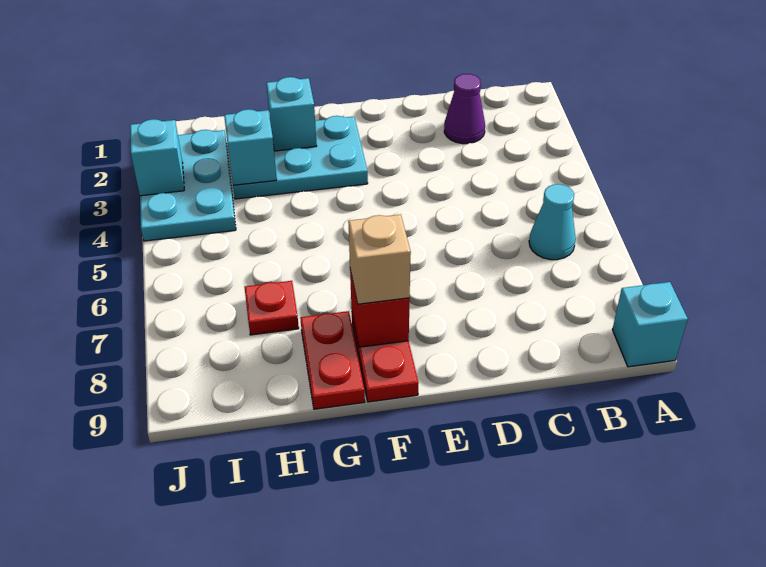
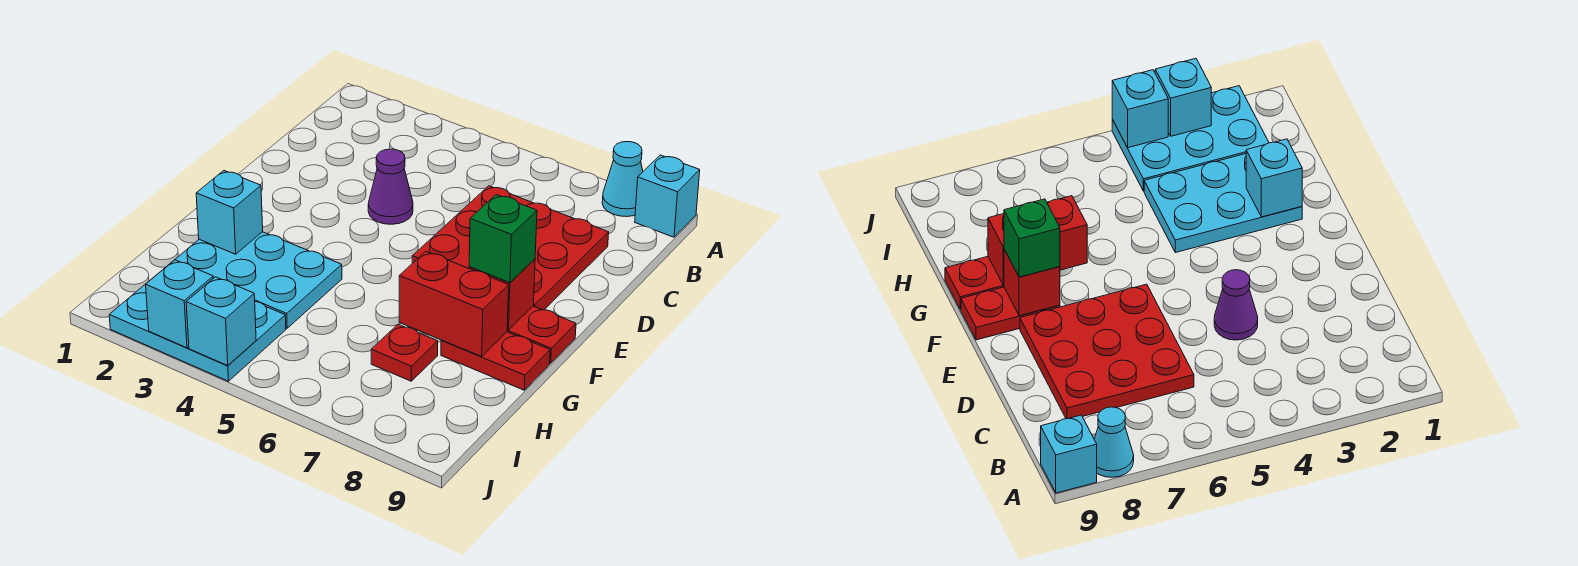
cyan cone B6 level 1 -> cyan cone A8 level 1
purple cone C2 level 1 -> purple cone D4 level 1
none -> red plate C6:E8 level 1
cyan plate F2:H3 level 1 -> cyan plate G2:H4 level 1
tan brick F8 level 3 -> green brick F8 level 3
none -> red brick G7:G8 level 2
cyan brick H3 level 2 -> cyan brick J4 level 2

